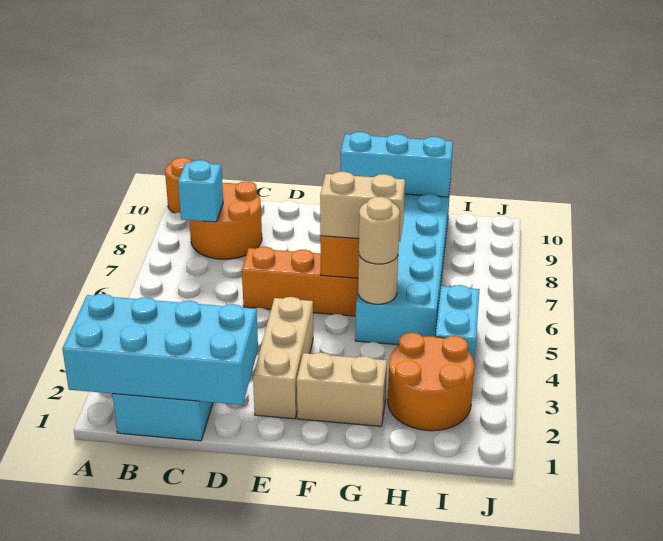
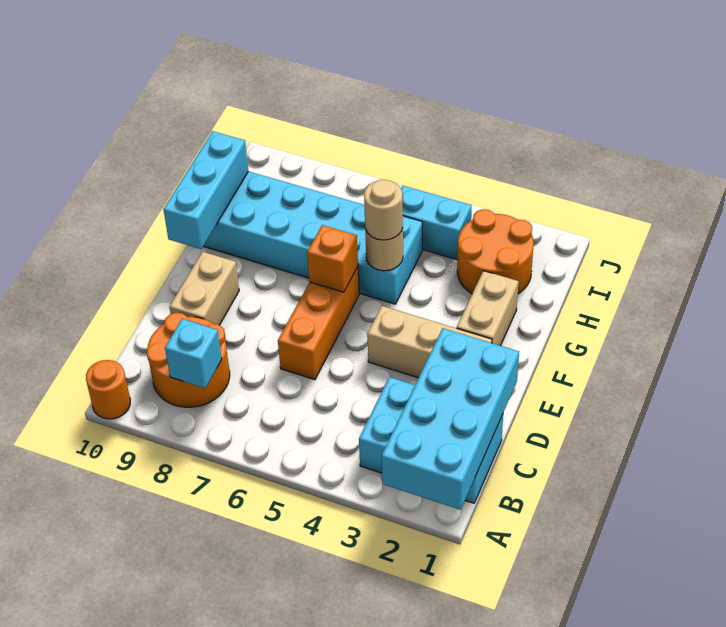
tan brick F6:G6 level 3 -> tan brick D9:E9 level 1

